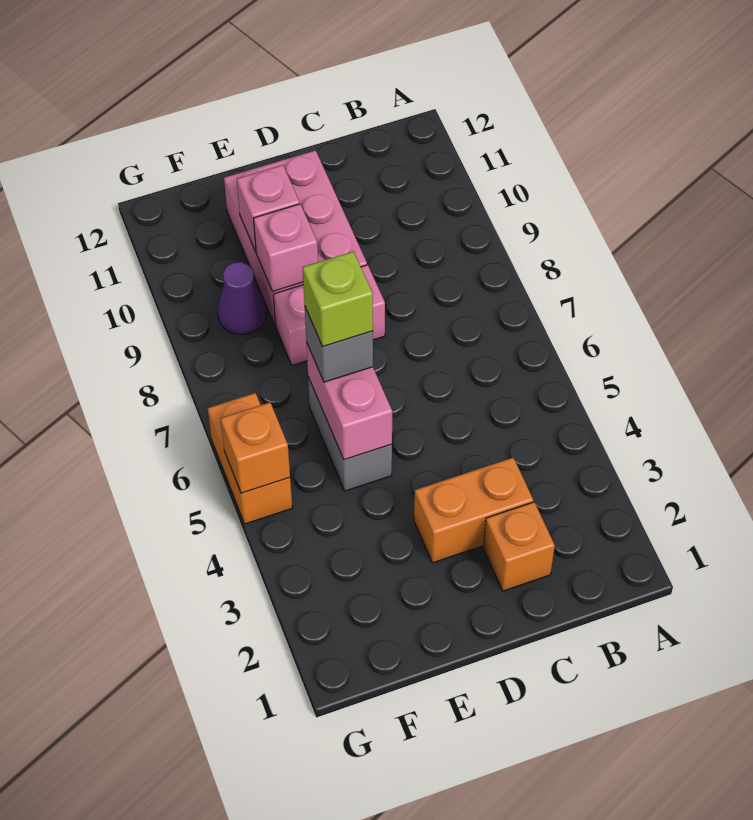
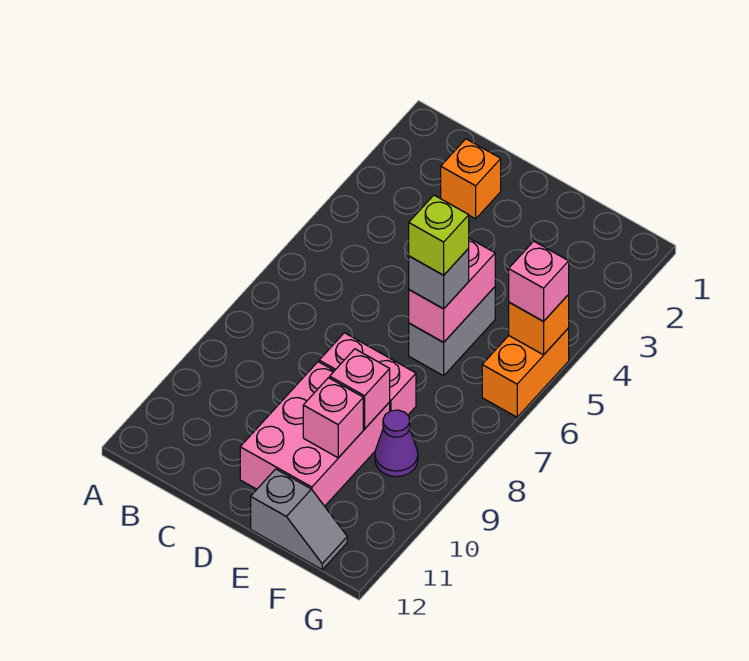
orange brick C3:D3 level 1 -> none
none -> grey slope E12:F12 level 1 top E
none -> pink brick G5 level 3

